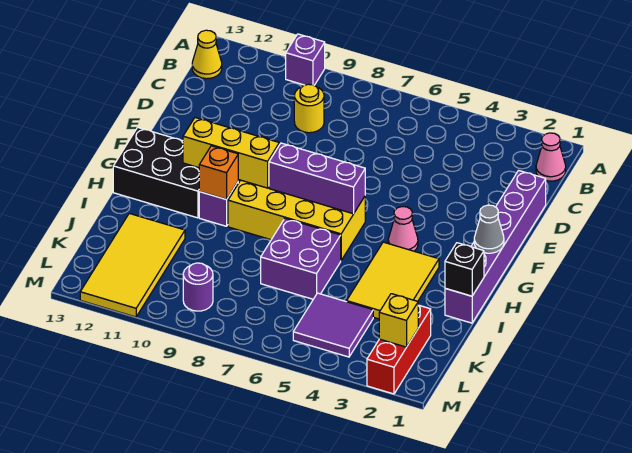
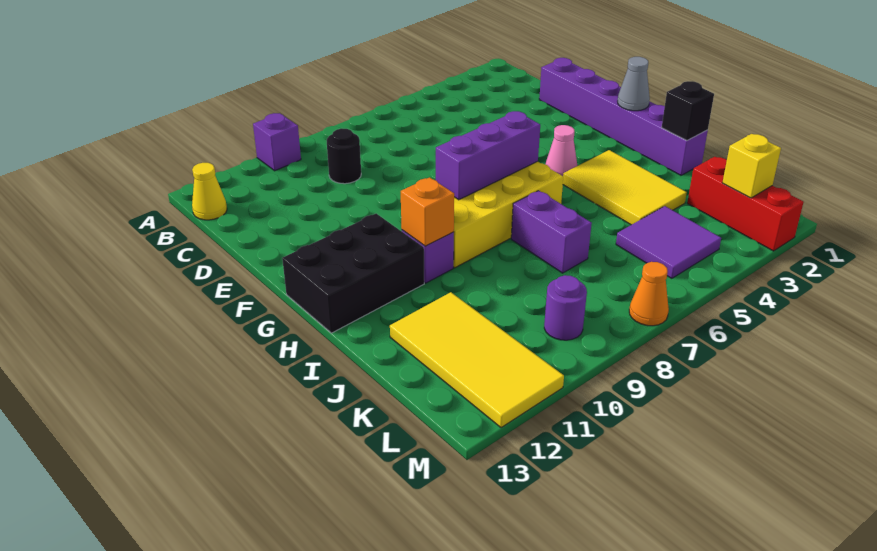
pink cone B1 level 1 -> none
yellow round brick C9 level 1 -> black round brick C9 level 1
yellow brick G9:G11 level 2 -> none
purple brick I6:J7 level 1 -> purple brick I7:J7 level 1
none -> orange cone M7 level 1

